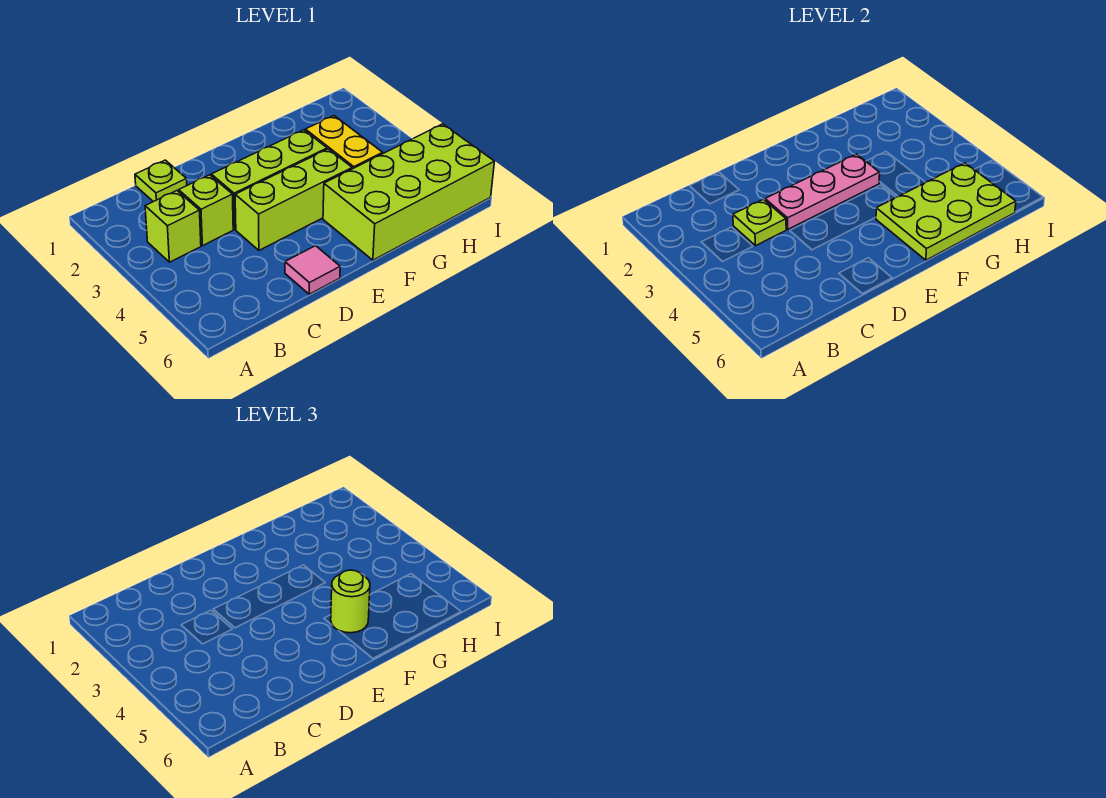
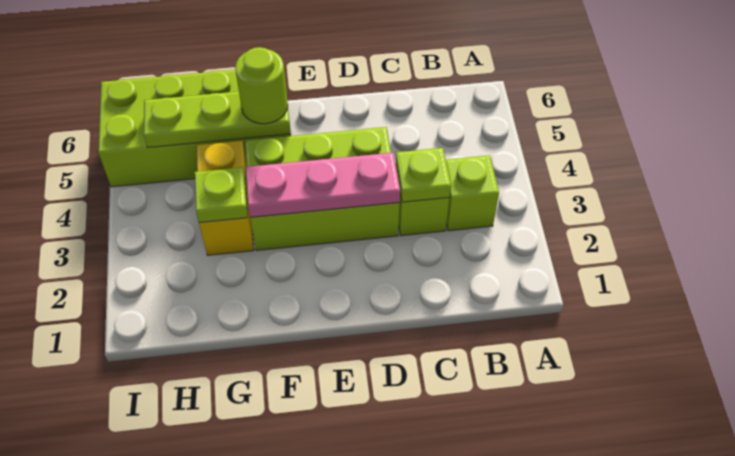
lime plate C1 level 1 -> lime plate G3 level 2
pink tile D6 level 1 -> none
lime plate F5:H6 level 2 -> lime plate F5:H5 level 2

